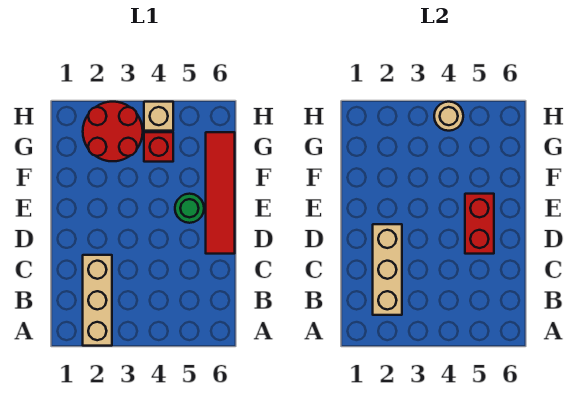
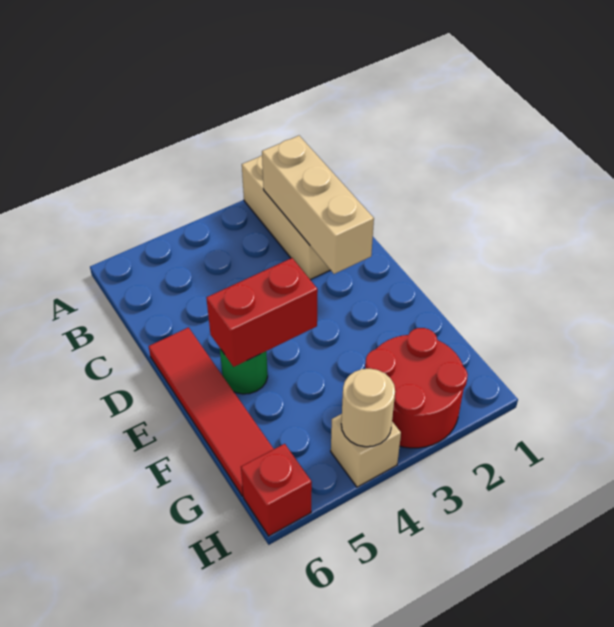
red brick D5:E5 level 2 -> red brick E4:E5 level 2
red brick G4 level 1 -> red brick H6 level 1

